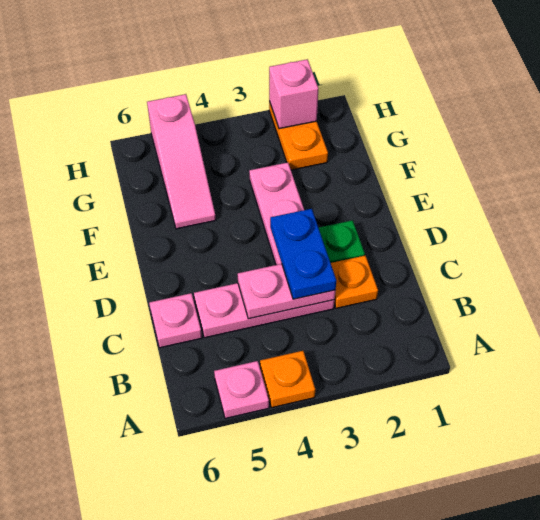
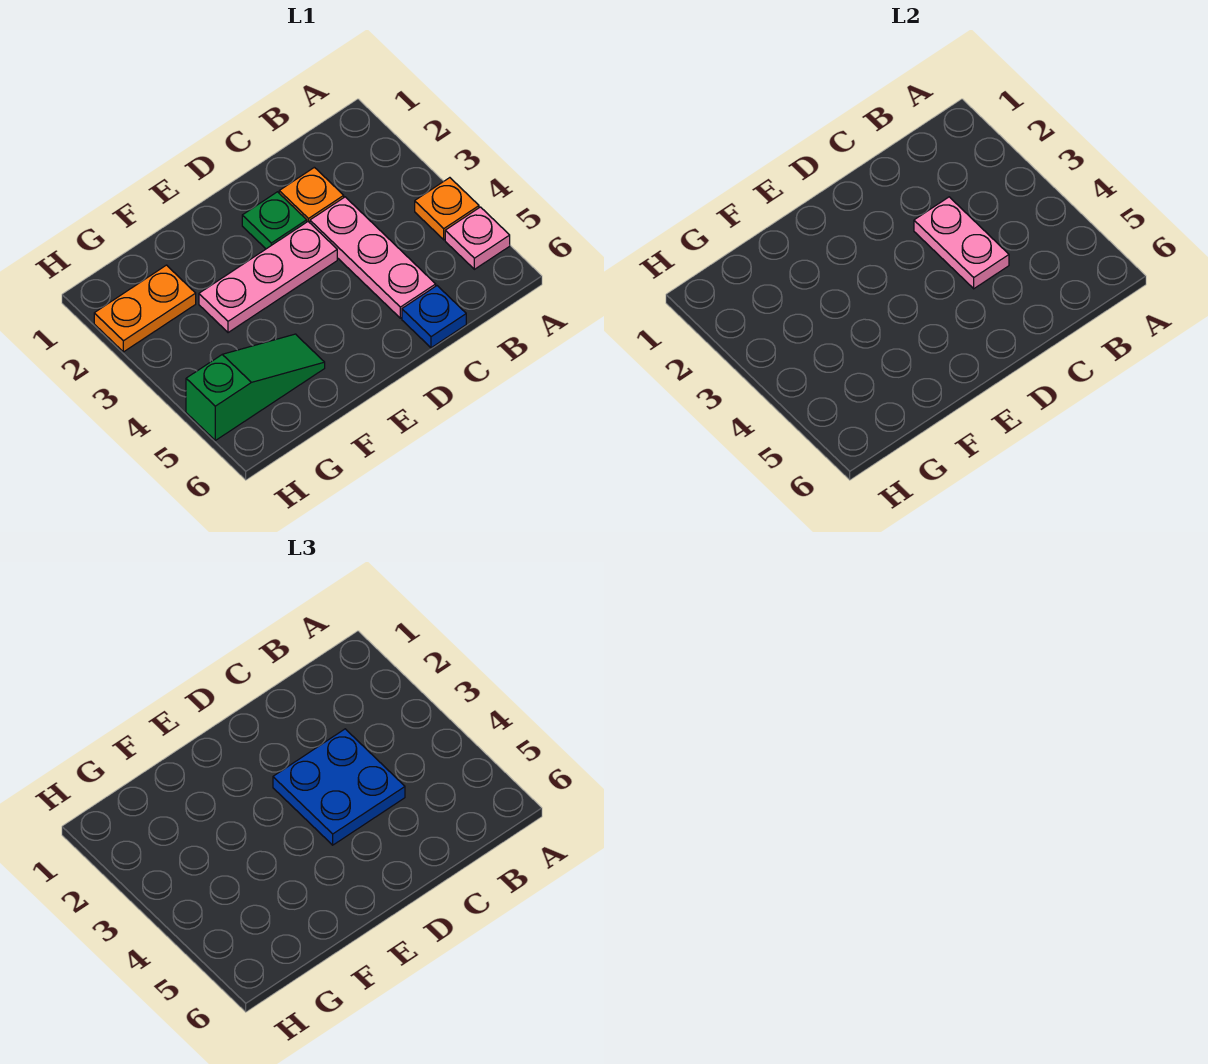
blue plate C3:D3 level 3 -> blue plate C3:D4 level 3
pink plate C6 level 1 -> blue plate C6 level 1
pink slope F5:H5 level 1 top H -> green slope F5:H5 level 1 top H
pink brick H2 level 2 -> none

